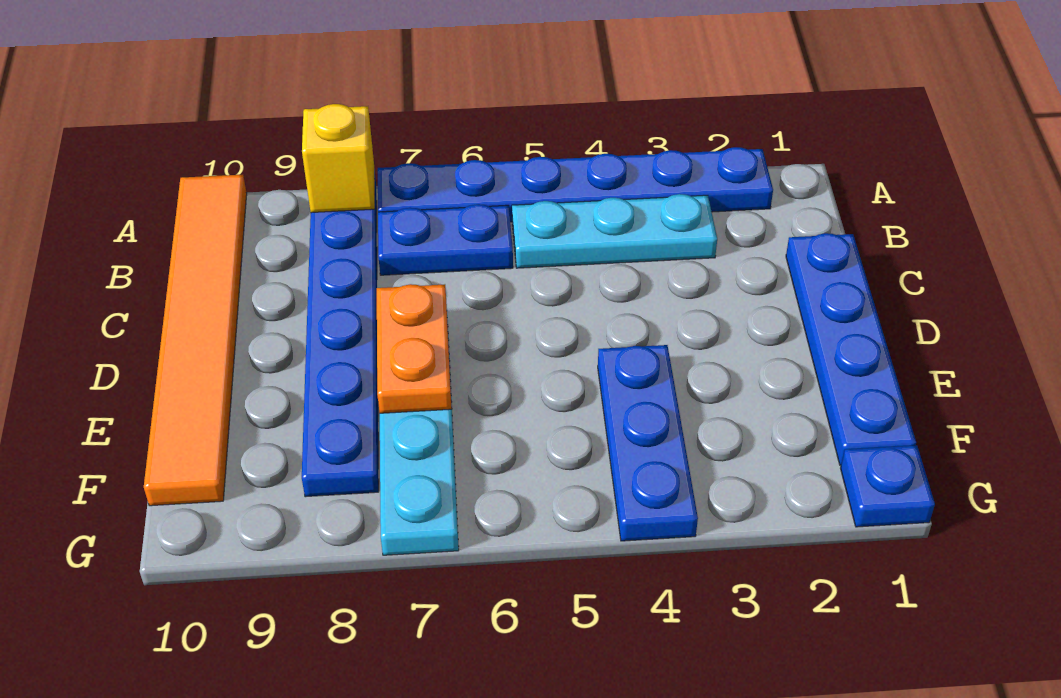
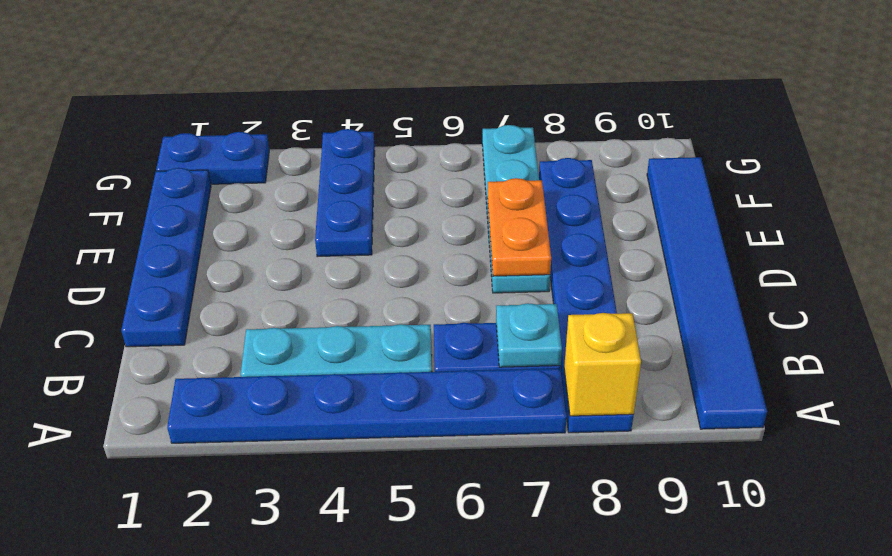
orange tile A10:F10 level 1 -> blue tile A10:F10 level 1
none -> cyan plate B7 level 2
blue plate G1 level 1 -> blue plate G1:G2 level 1

